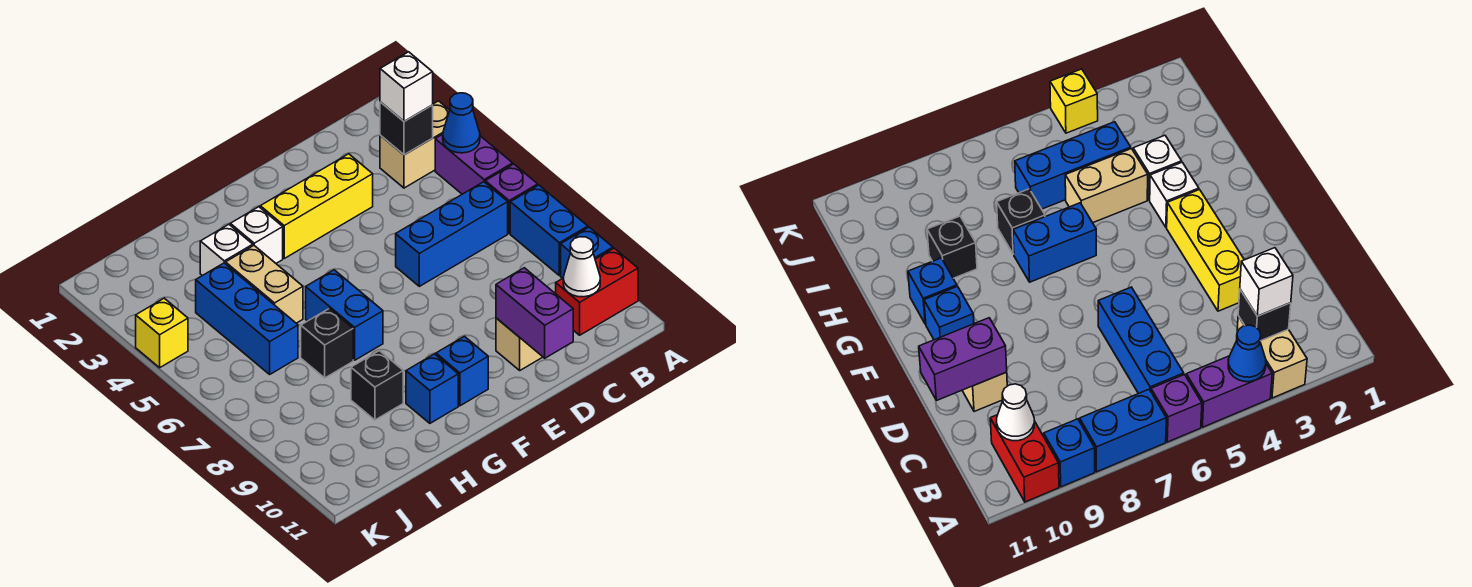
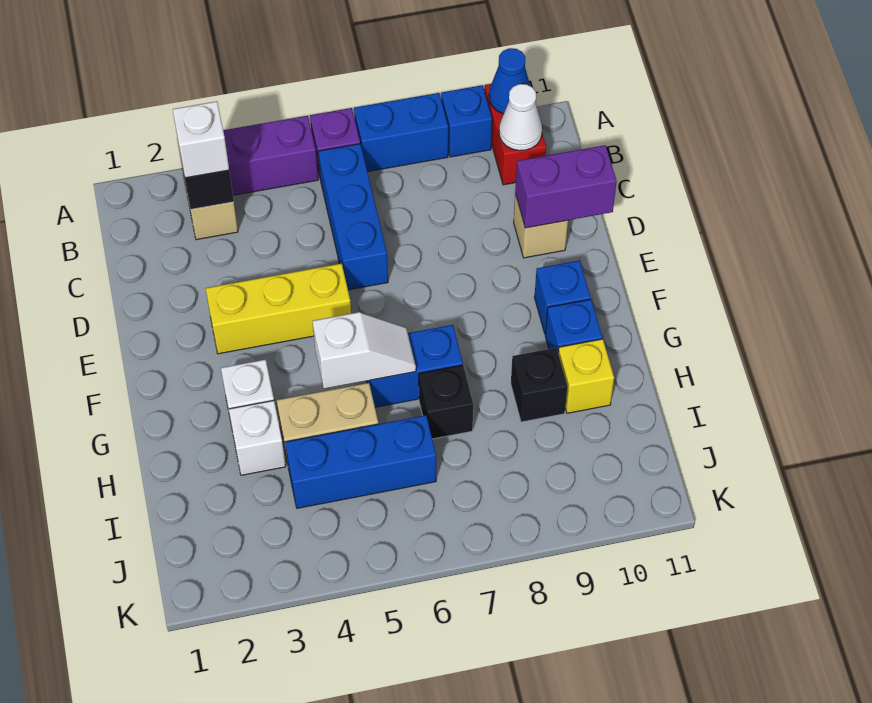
blue cone A4 level 2 -> blue cone A10 level 2
yellow brick D3:F3 level 1 -> yellow brick E3:E5 level 1
none -> white slope G5:G6 level 2 top 5
yellow brick K4 level 1 -> yellow brick H10 level 1

